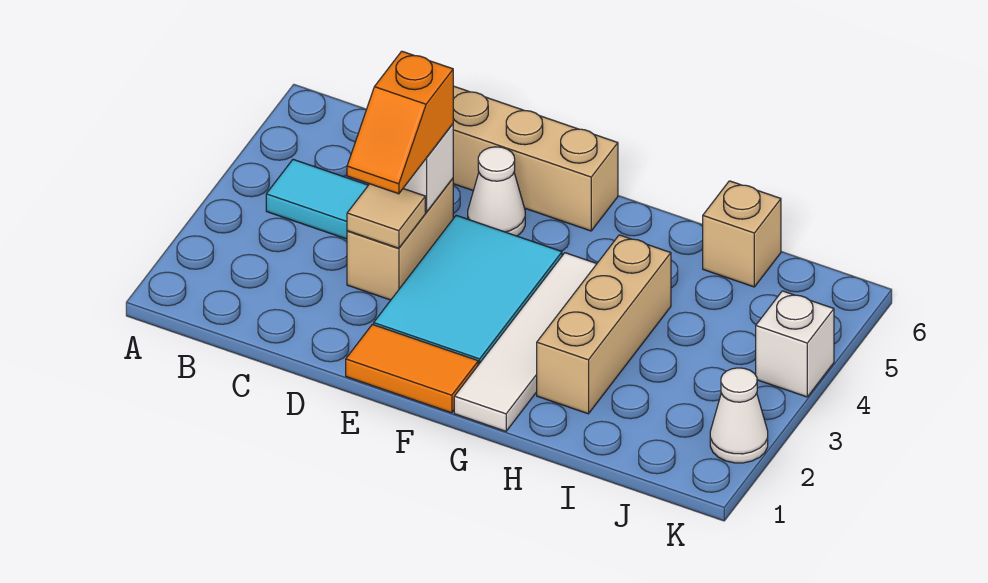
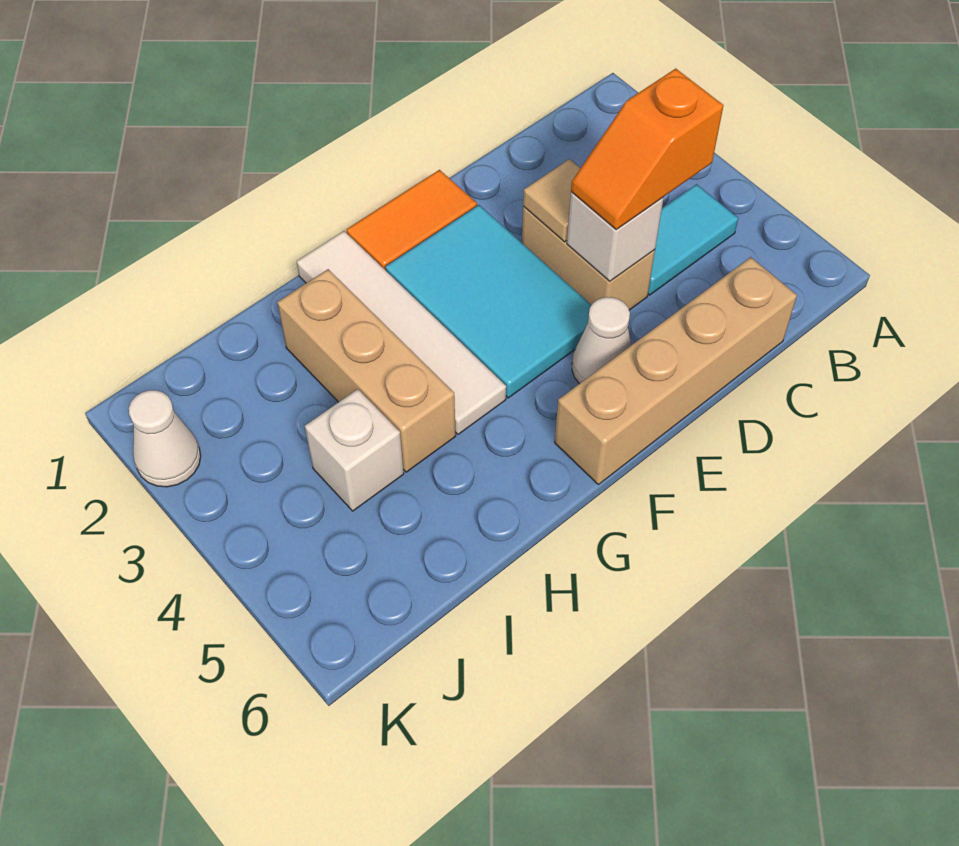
orange slope D3:D4 level 3 top 4 -> orange slope C4:D4 level 3 top C
tan brick I6 level 1 -> none
white brick K4 level 1 -> white brick I4 level 1

